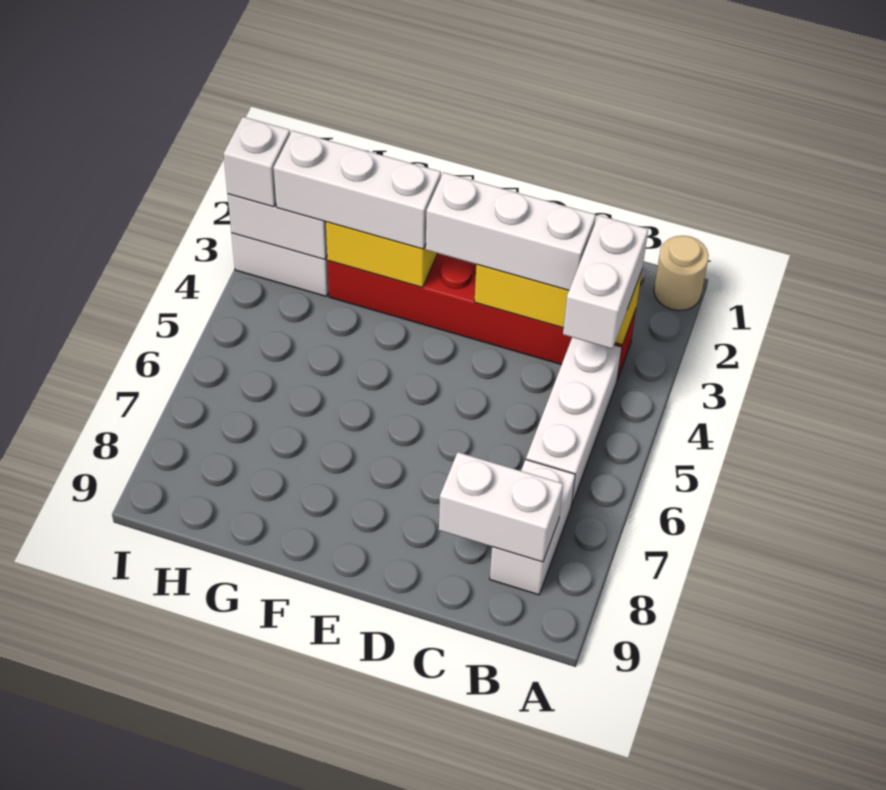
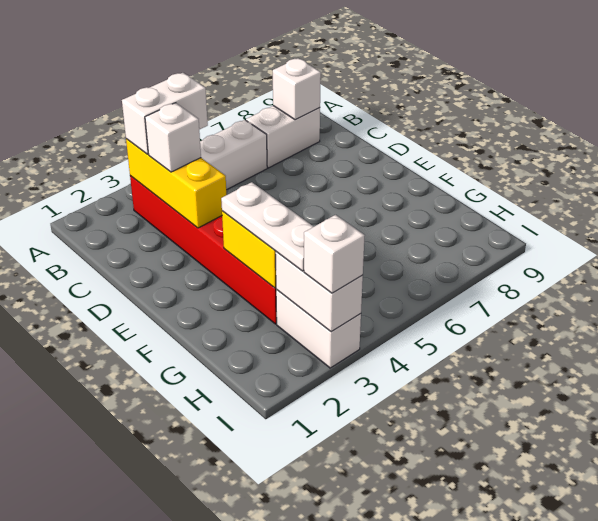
tan round brick A1 level 1 -> none
white brick B8:C8 level 2 -> white brick B8 level 2
white brick C3:E3 level 3 -> white brick C3 level 3
white brick F3:H3 level 3 -> white plate F3:H3 level 3

